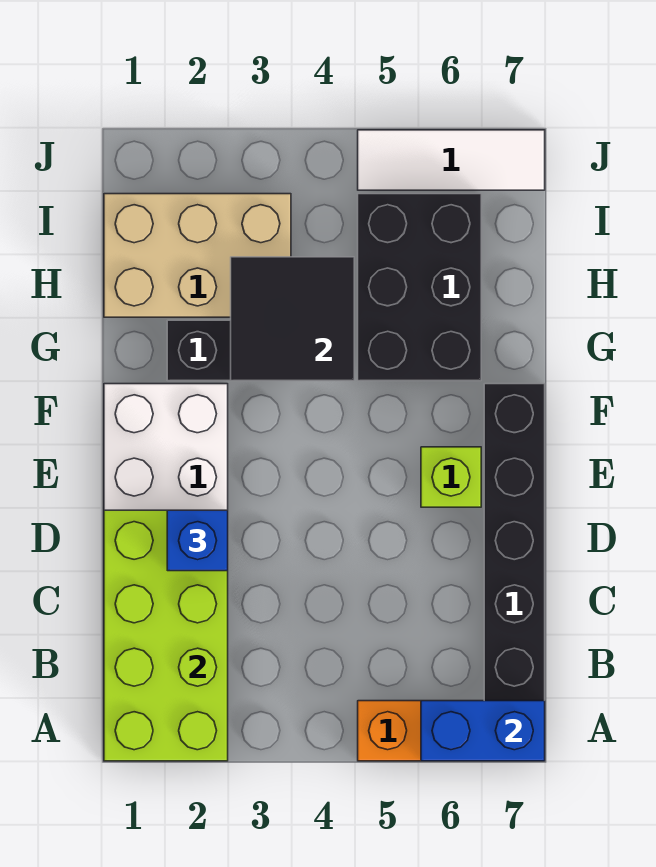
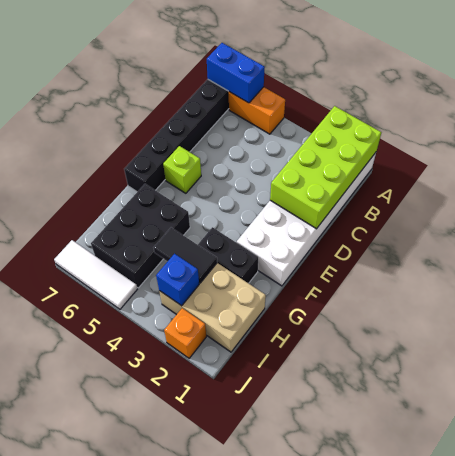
blue brick D2 level 3 -> blue brick I3 level 2
black tile G3:H4 level 2 -> black tile H3:H4 level 2
none -> orange brick J2 level 1

